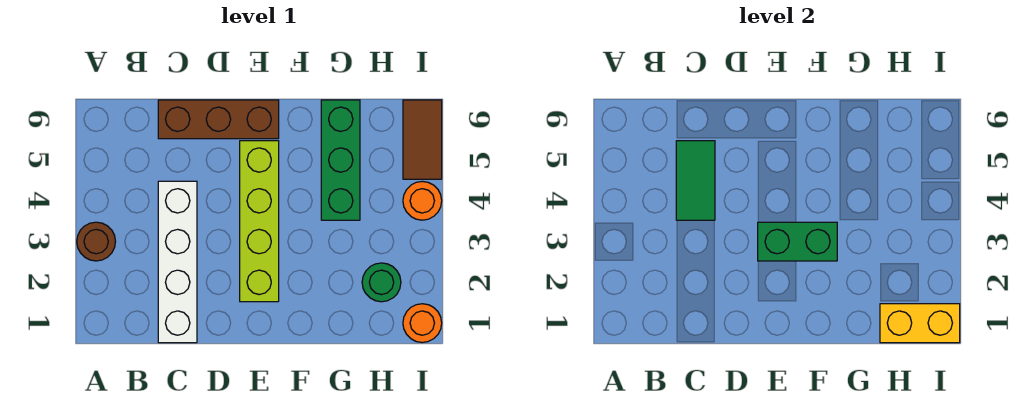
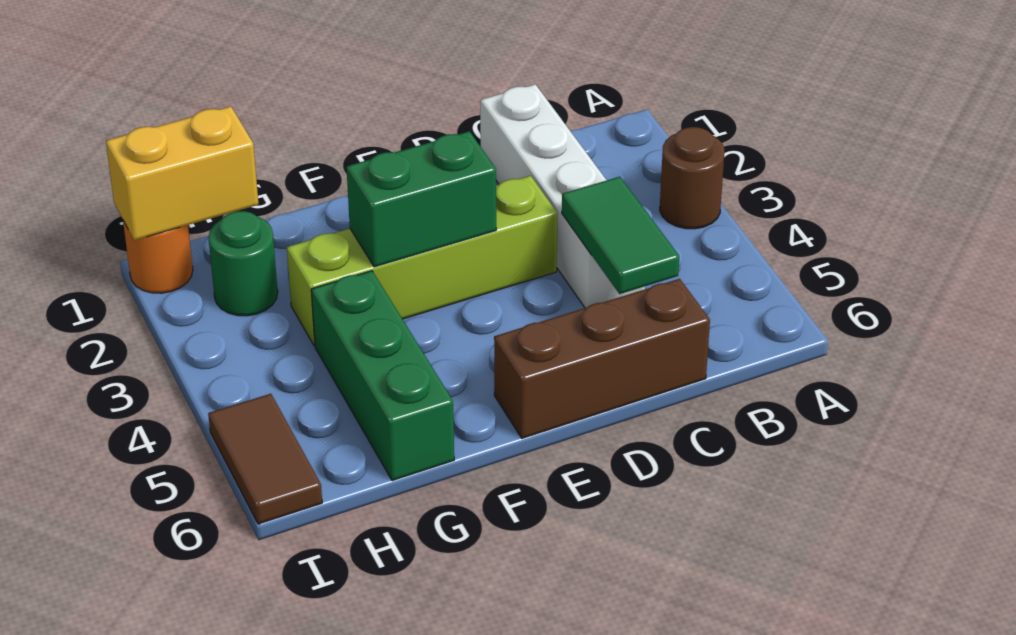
lime brick E2:E5 level 1 -> lime brick D3:G3 level 1
orange round brick I4 level 1 -> none

